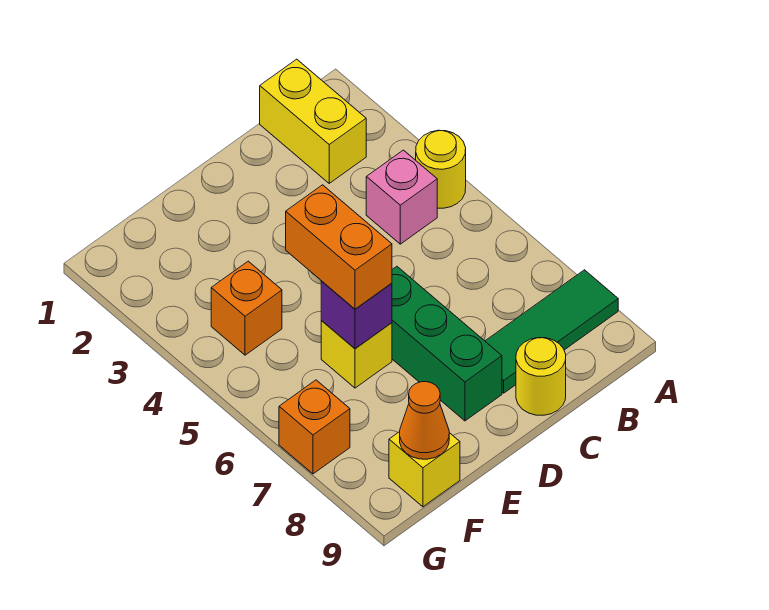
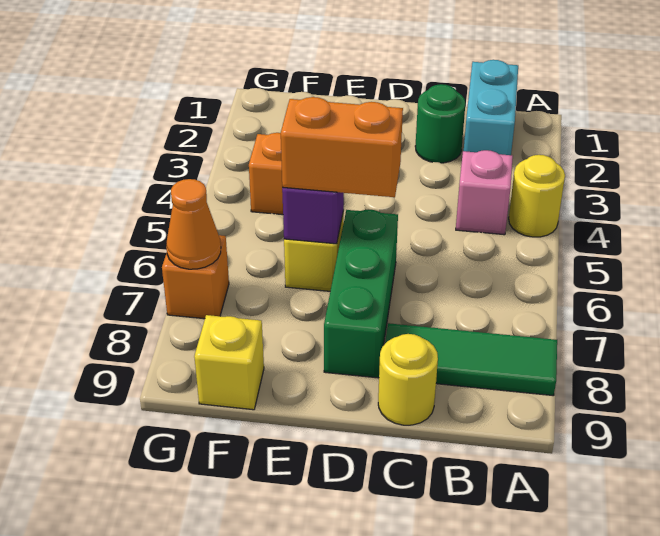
yellow brick B1:B2 level 1 -> cyan brick B1:B2 level 1
none -> green round brick C2 level 1
orange brick E5:E6 level 3 -> orange brick D6:E6 level 3
orange cone F9 level 2 -> orange cone G7 level 2

